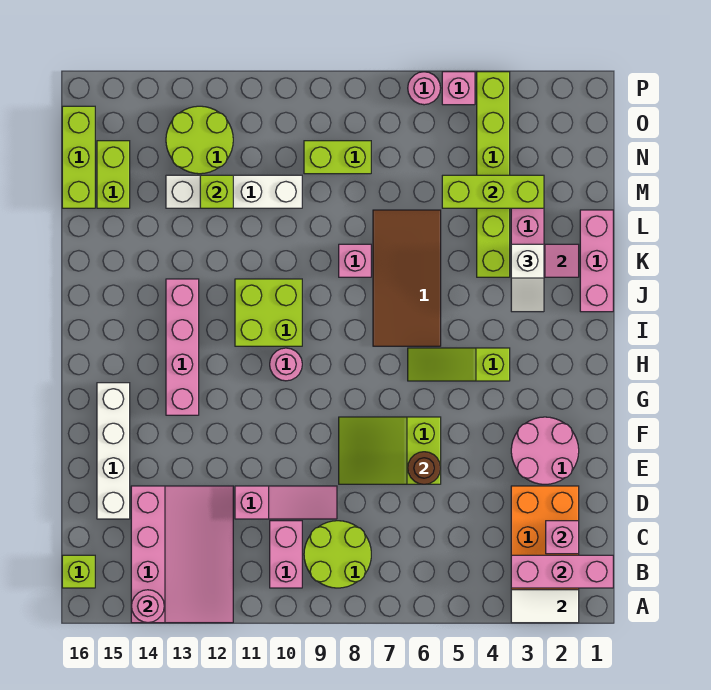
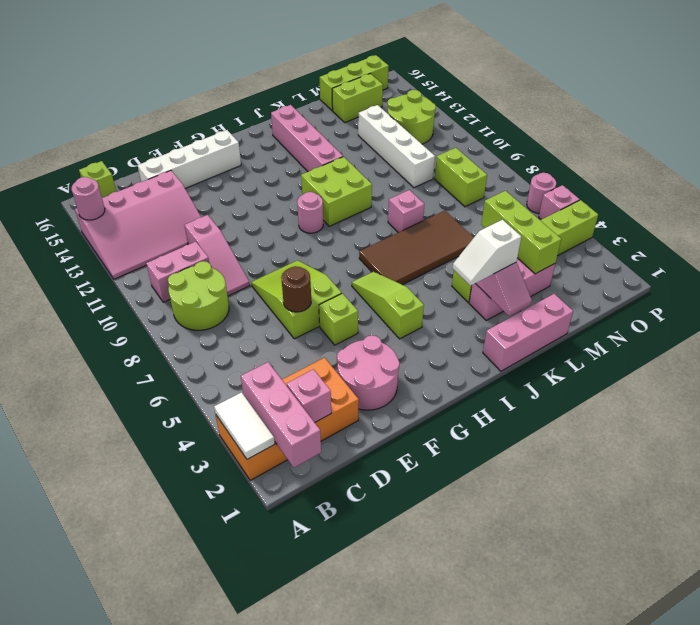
pink brick G13:J13 level 1 -> pink brick J12:J15 level 1
lime brick M12 level 2 -> lime brick F5 level 1

